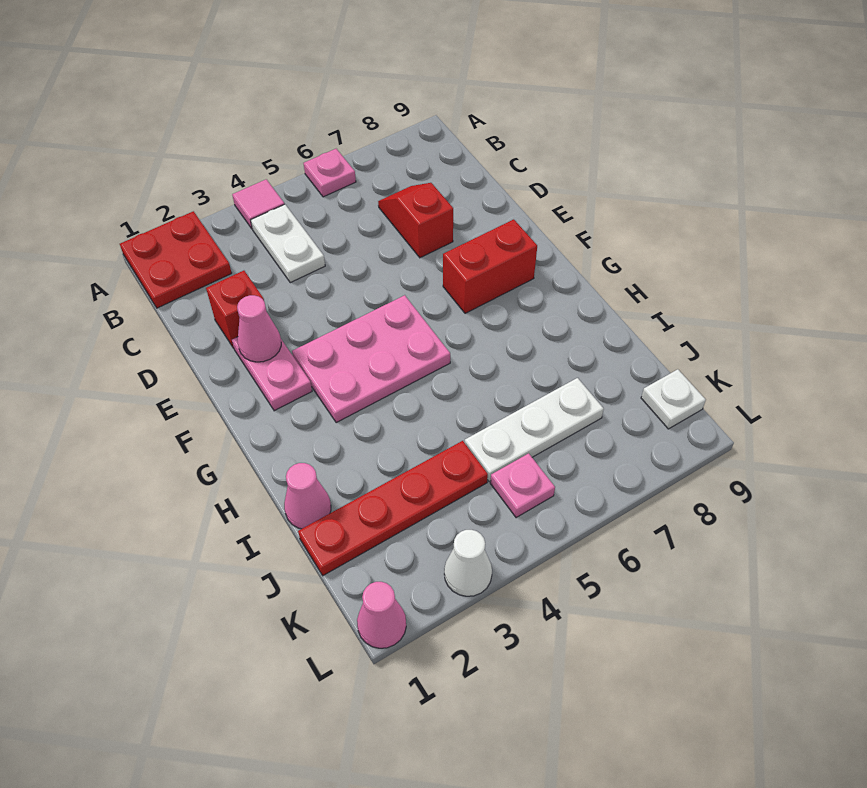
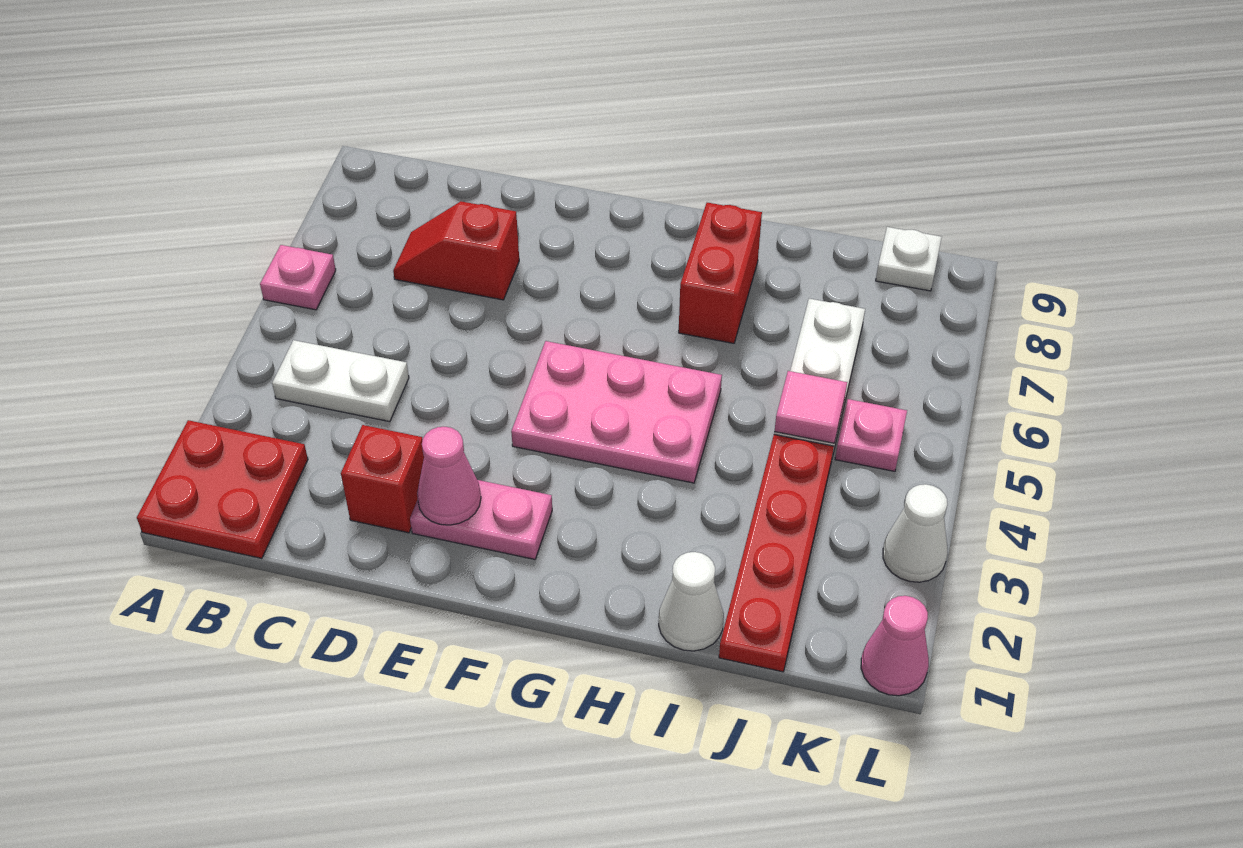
pink tile A4 level 1 -> pink tile J5 level 2
pink plate F3:G5 level 1 -> pink plate F4:H5 level 1
red brick F7:F8 level 1 -> red brick H7:H8 level 1
pink cone I1 level 1 -> white cone I1 level 1

